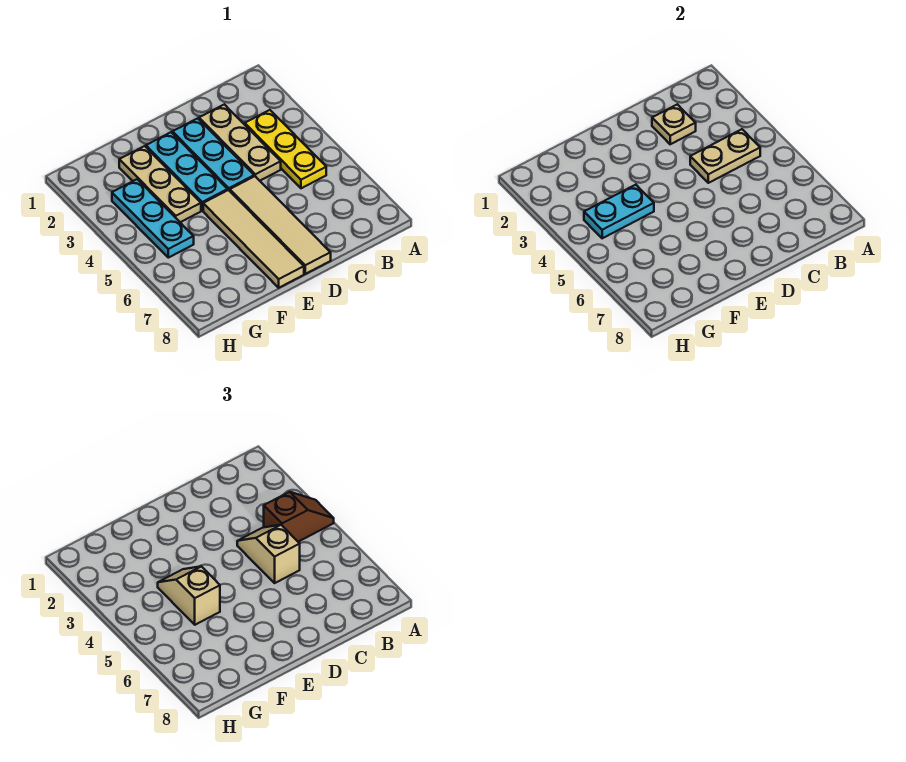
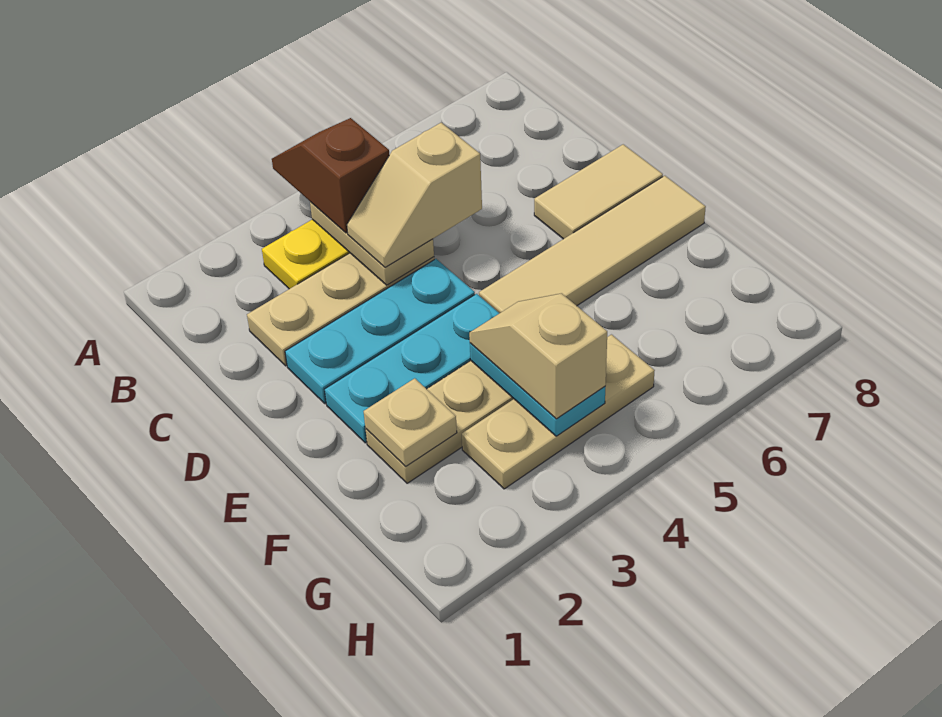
tan plate C2 level 2 -> tan plate F2 level 2
tan tile D5:D8 level 1 -> tan tile D7:D8 level 1
tan slope F4:F5 level 3 top 5 -> tan slope F4:G4 level 3 top G
cyan plate G3:G5 level 1 -> tan plate G3:G5 level 1

